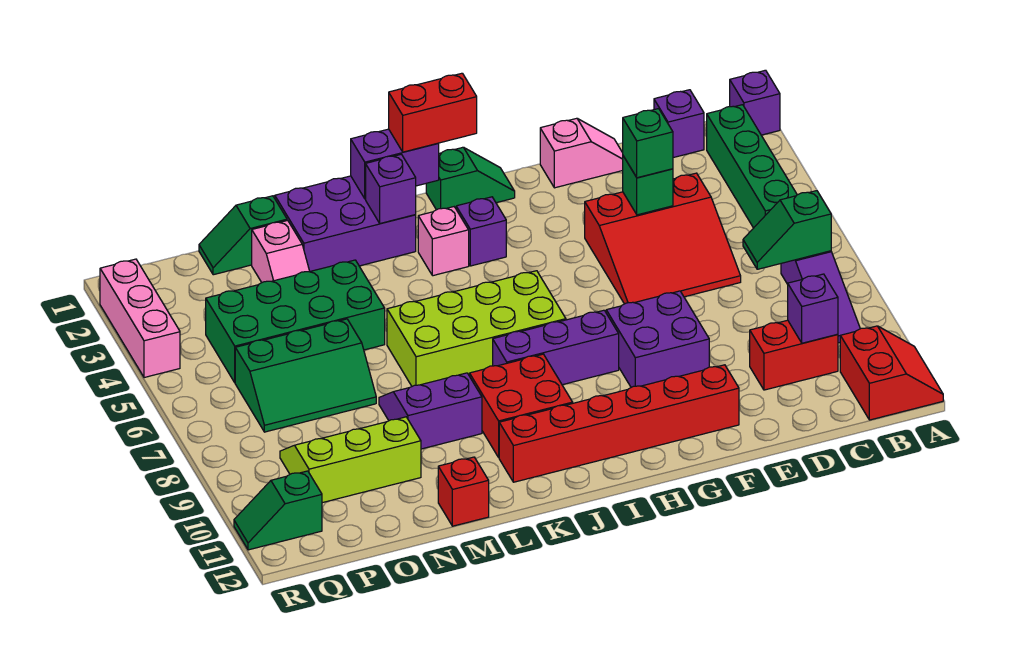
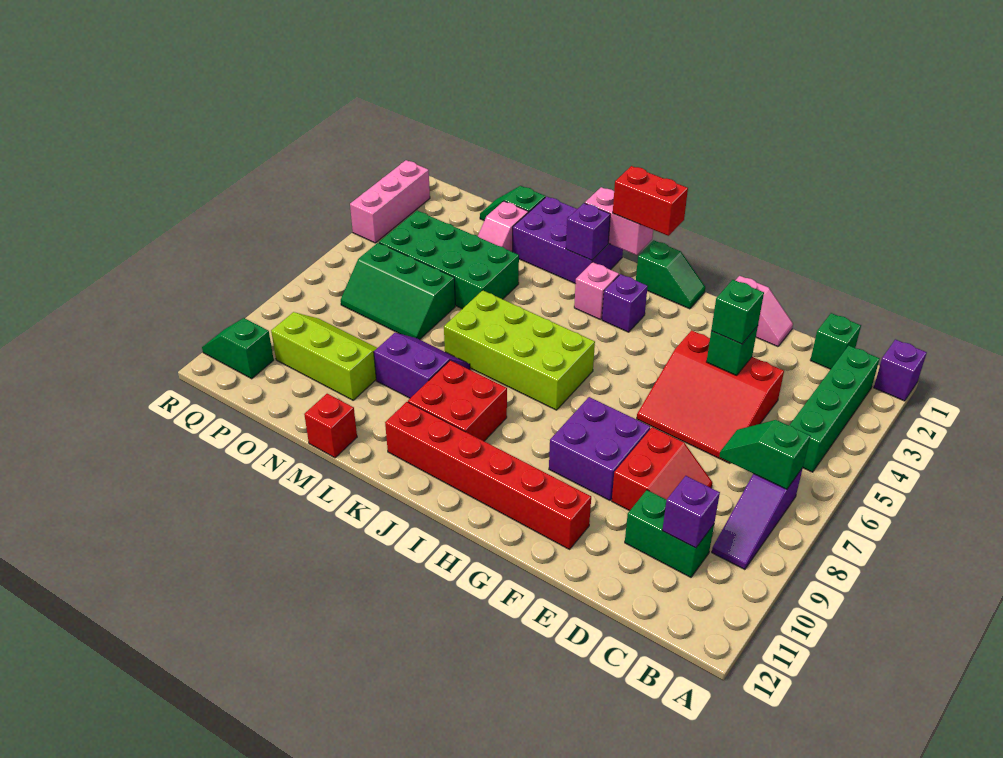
red slope A11:B12 level 1 top B -> red slope D8:E9 level 1 top E
purple brick C1 level 1 -> green brick C1 level 1
red brick C10:D10 level 1 -> green brick C10:D10 level 1
purple brick H8:J8 level 1 -> none
purple brick J1:K1 level 2 -> pink brick J1:K1 level 2

